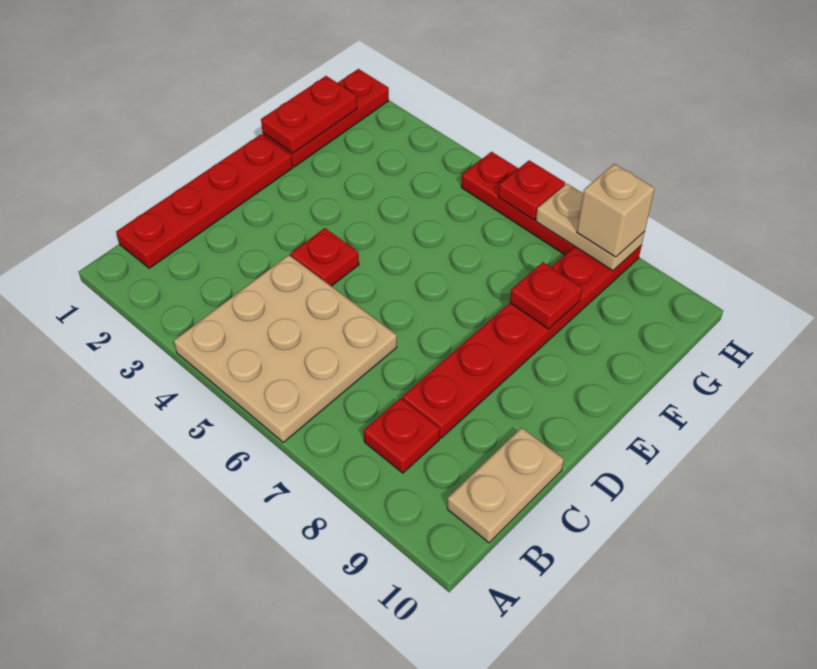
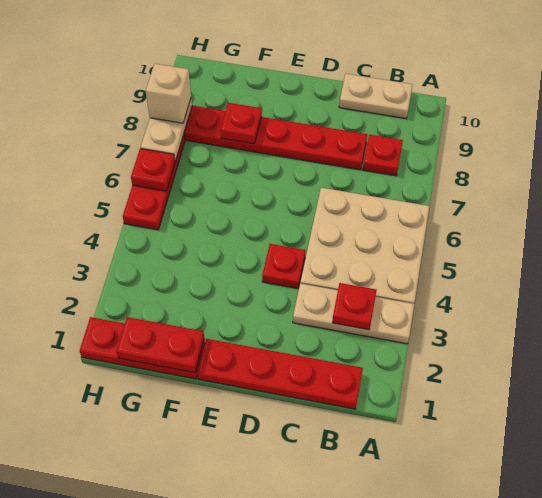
none -> tan plate A3:C3 level 1
none -> red plate B3 level 2

